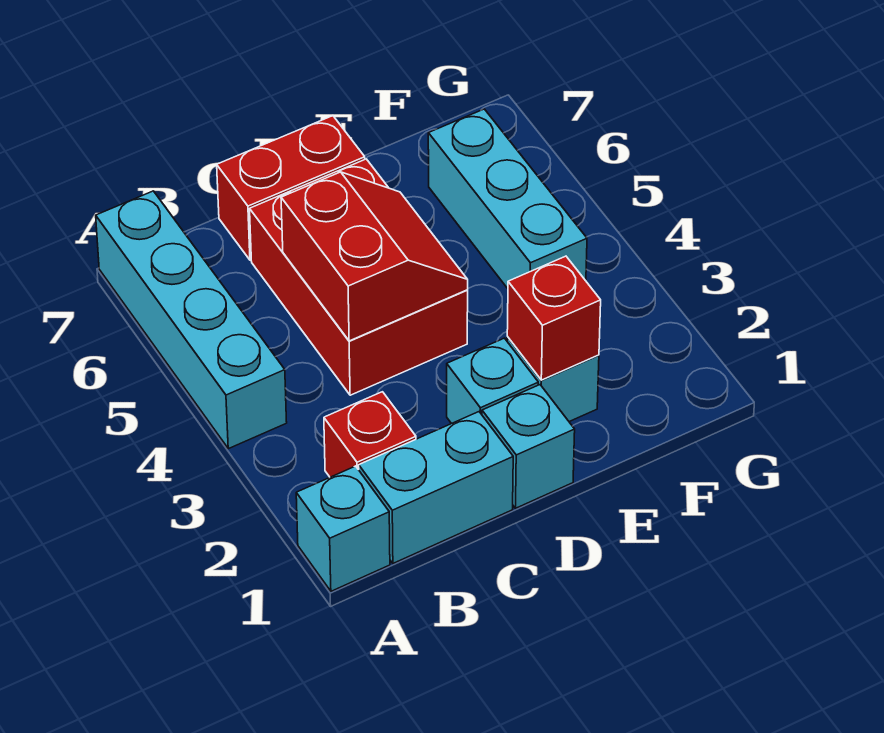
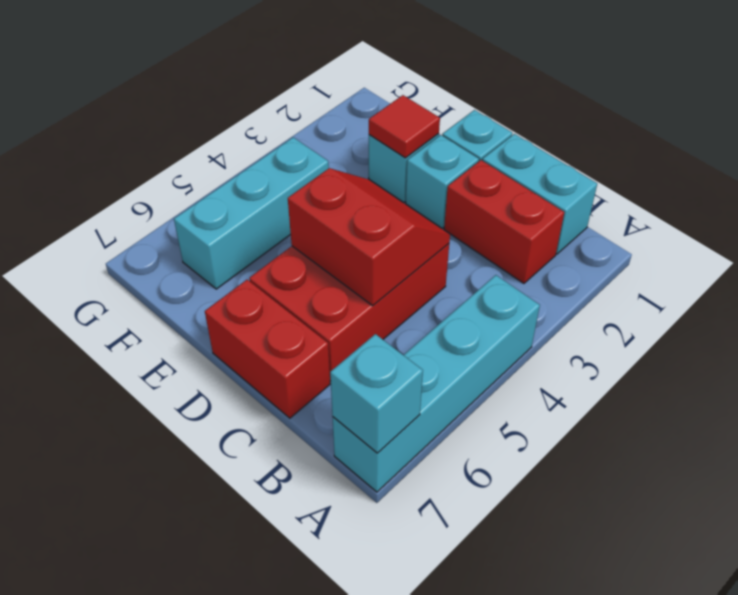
cyan brick A1 level 1 -> cyan brick A7 level 2
red brick B2 level 1 -> red brick B2:C2 level 1
red slope C4:D5 level 2 top C -> red slope C4:D5 level 2 top 5
red brick E2 level 2 -> red tile E2 level 2

